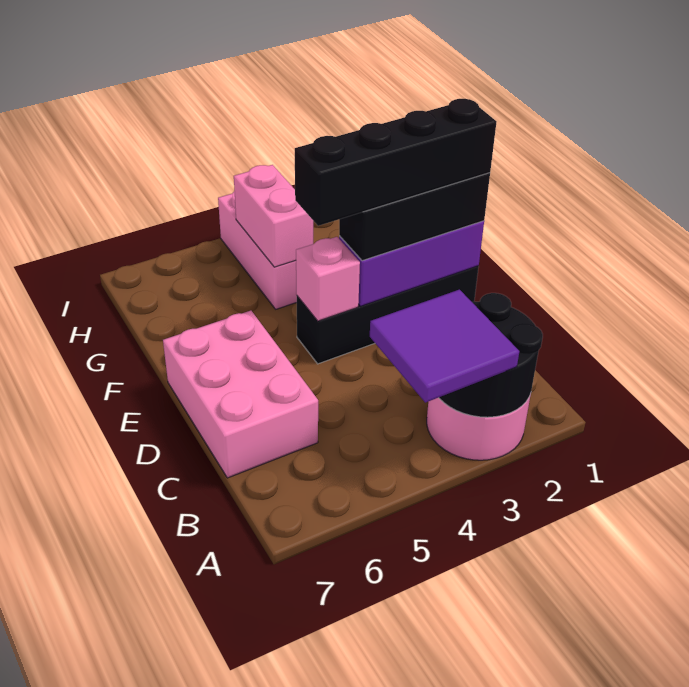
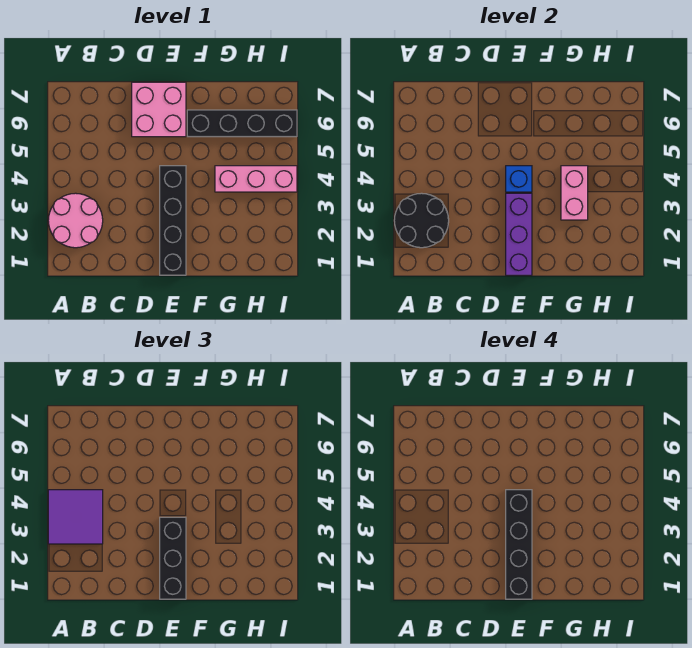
pink brick C6:E7 level 1 -> pink brick D6:E7 level 1
pink brick E4 level 2 -> blue brick E4 level 2
none -> black brick F6:I6 level 1
pink brick G4:H4 level 2 -> pink brick G3:G4 level 2

